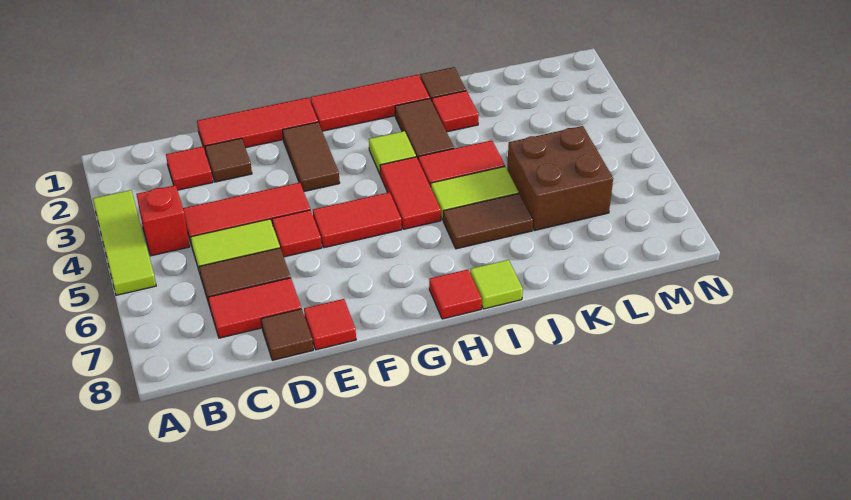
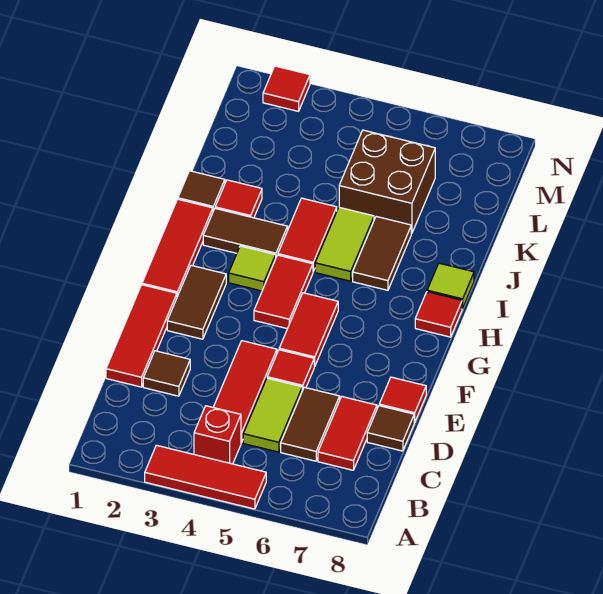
lime tile A3:A5 level 1 -> red tile A3:A5 level 1
red tile C2 level 1 -> red tile N2 level 1
brown tile F2:F3 level 1 -> brown tile F2:G2 level 1
red tile H4:H5 level 1 -> red tile G4:H4 level 1

